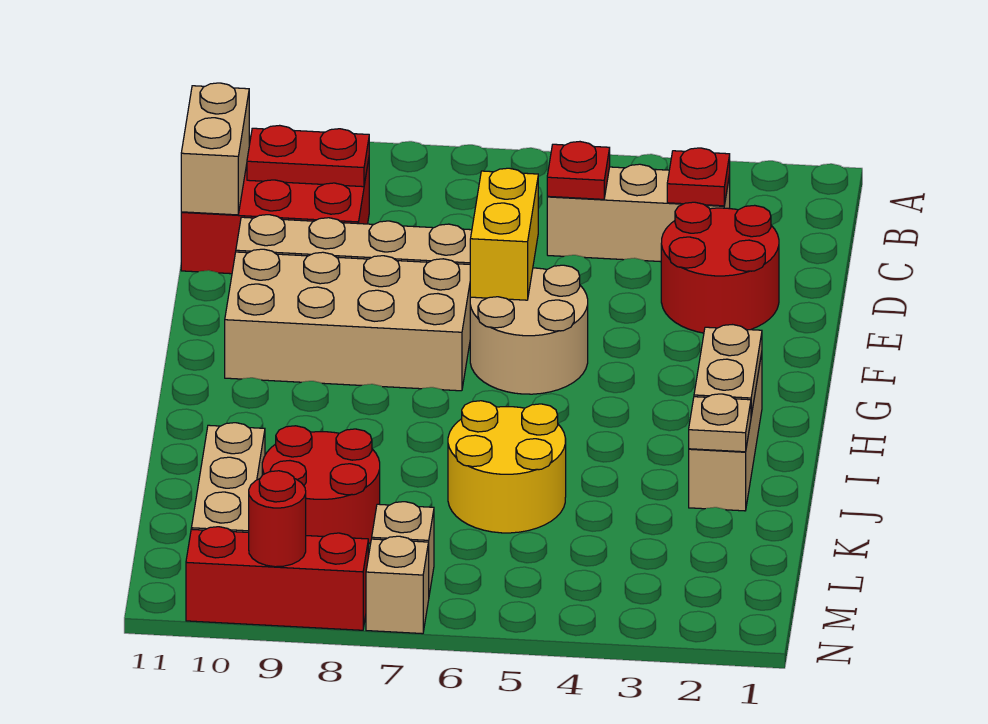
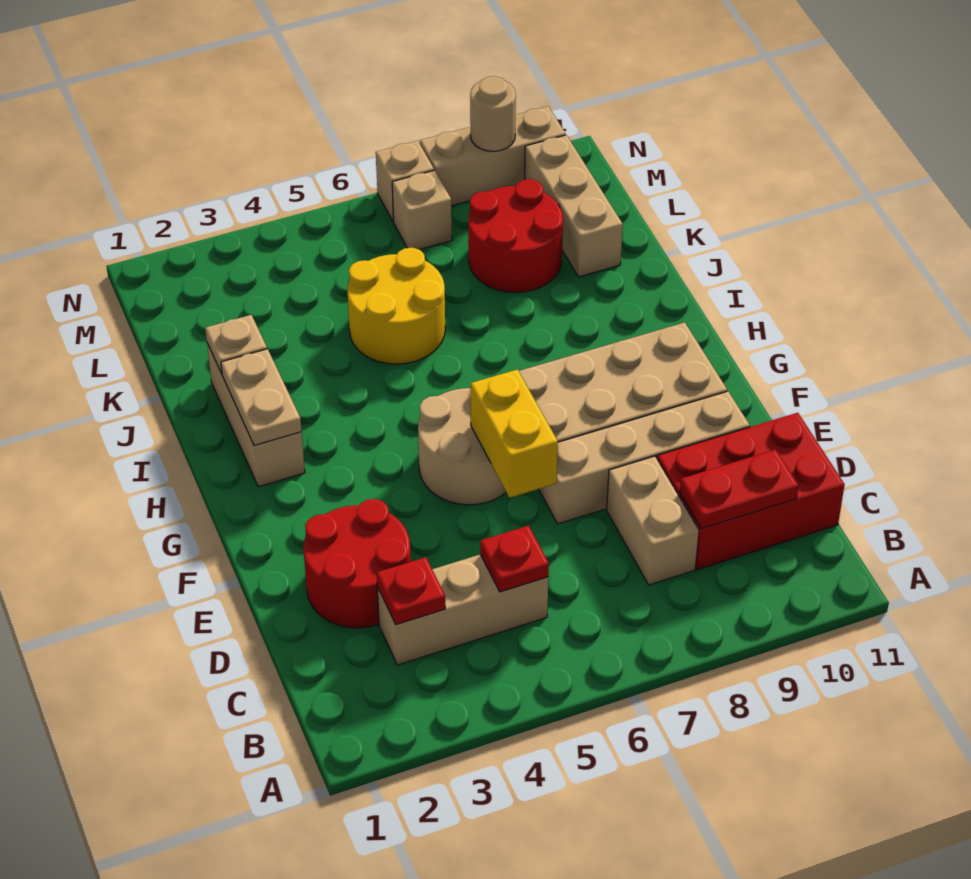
tan brick C11:D11 level 2 -> tan brick C8:D8 level 1
red brick N8:N10 level 1 -> tan brick N8:N10 level 1
red round brick N9 level 2 -> tan round brick N9 level 2

